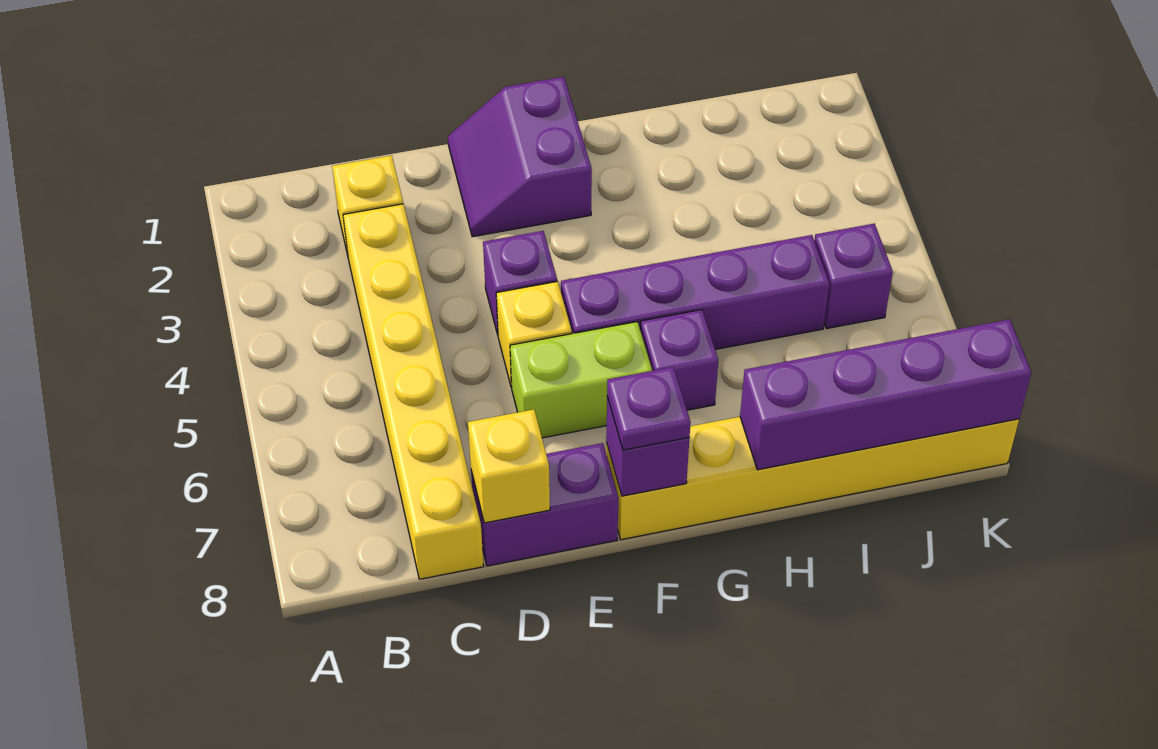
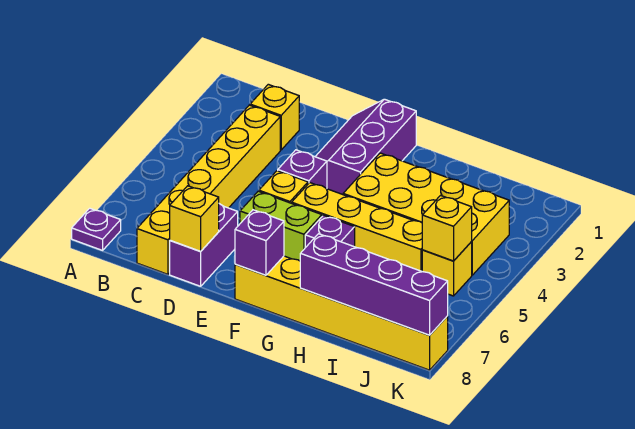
purple brick D8:E8 level 1 -> purple brick D7:D8 level 1
purple slope E1:F2 level 1 top F -> purple slope E1:F3 level 1 top F
purple brick F5:I5 level 1 -> yellow brick F5:I5 level 1
purple plate F8 level 3 -> purple plate A8 level 1
none -> yellow brick G3:J4 level 1
purple brick J5 level 1 -> yellow brick J5 level 1
none -> yellow brick J5 level 2

